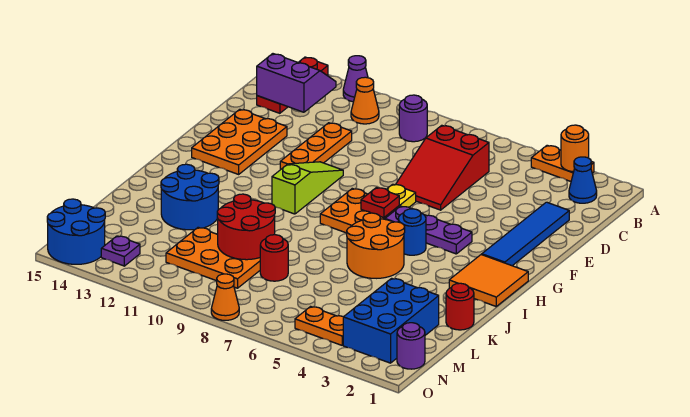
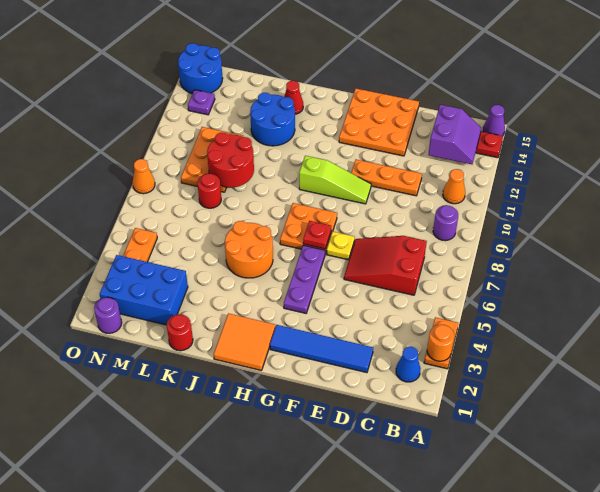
purple cone A12 level 1 -> purple cone A15 level 1
orange plate E13:G14 level 1 -> orange plate E13:G15 level 1
blue round brick H5 level 1 -> none
none -> red cone J14 level 1

